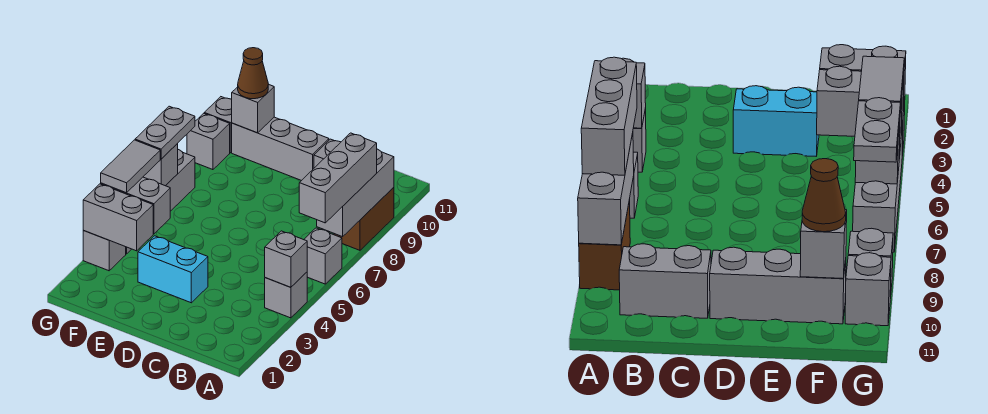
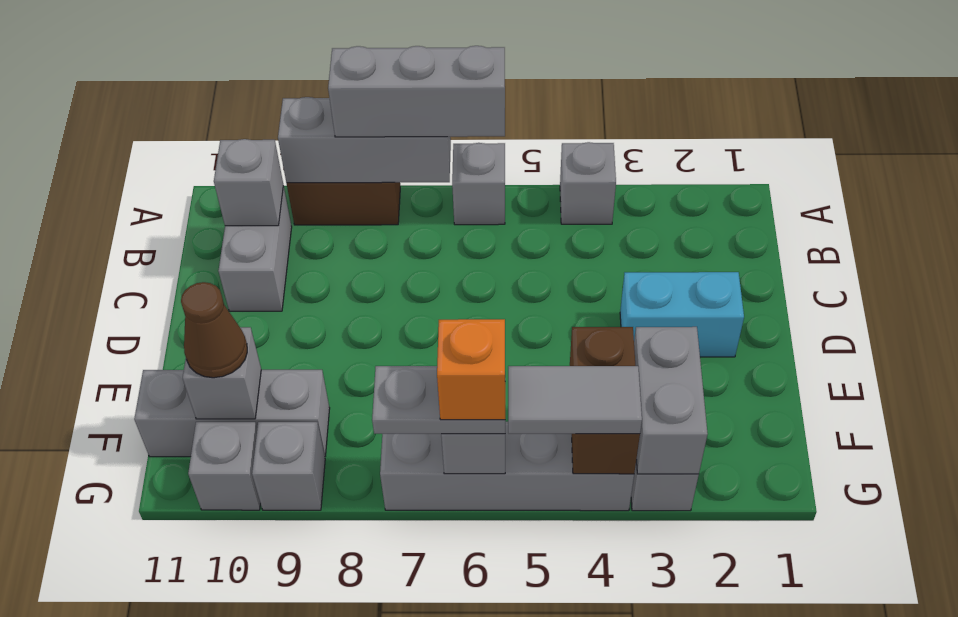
grey brick A4 level 2 -> grey brick B10 level 2
cyan brick D3:E3 level 1 -> cyan brick D2:D3 level 1
grey brick D10:F10 level 1 -> grey brick F9:F11 level 1
grey brick F4:G4 level 2 -> brown brick F4:G4 level 2
none -> orange brick G6 level 4

